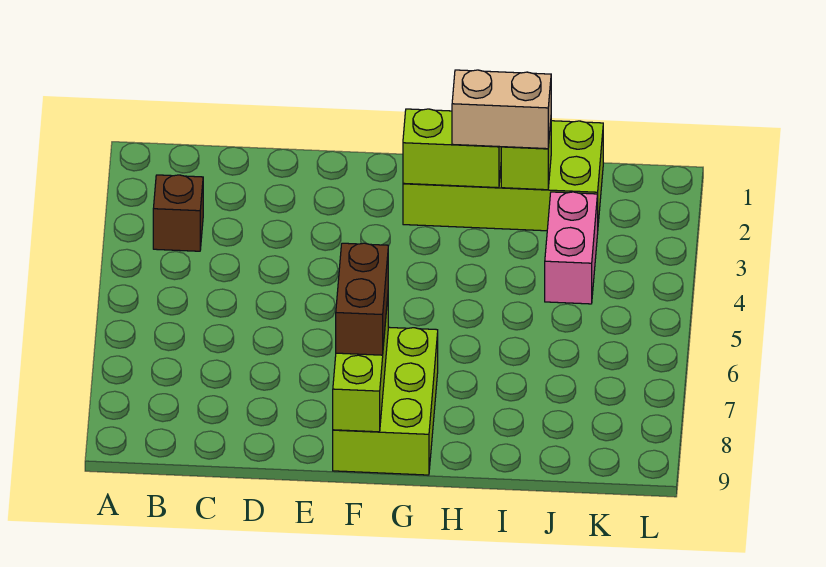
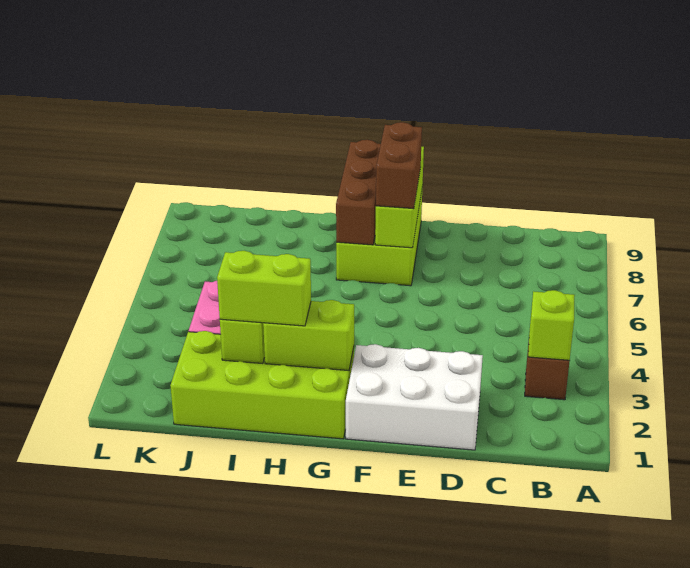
none -> lime brick B3 level 2
none -> white brick D1:F2 level 1
none -> brown brick G7:G9 level 2
tan brick H2:I2 level 3 -> lime brick H2:I2 level 3

